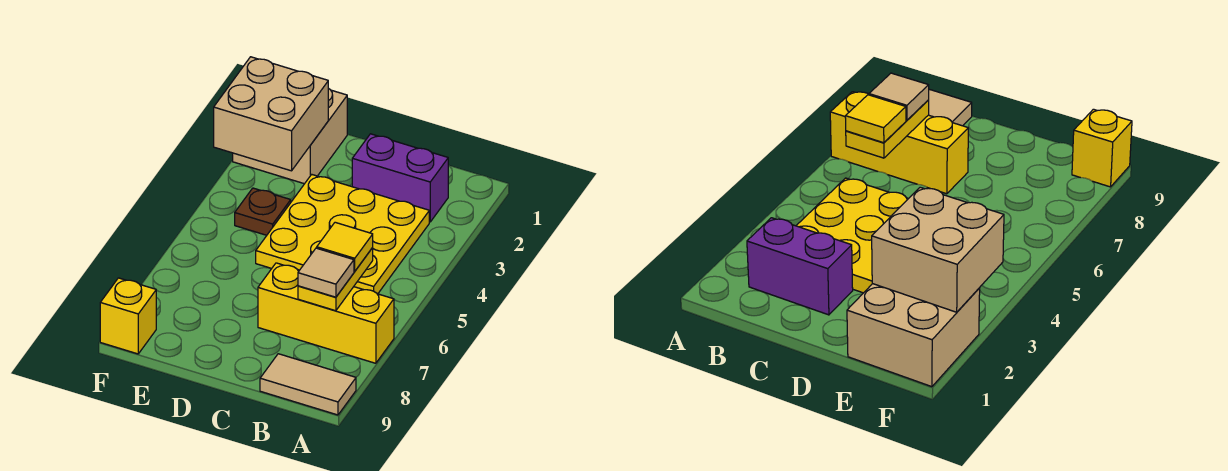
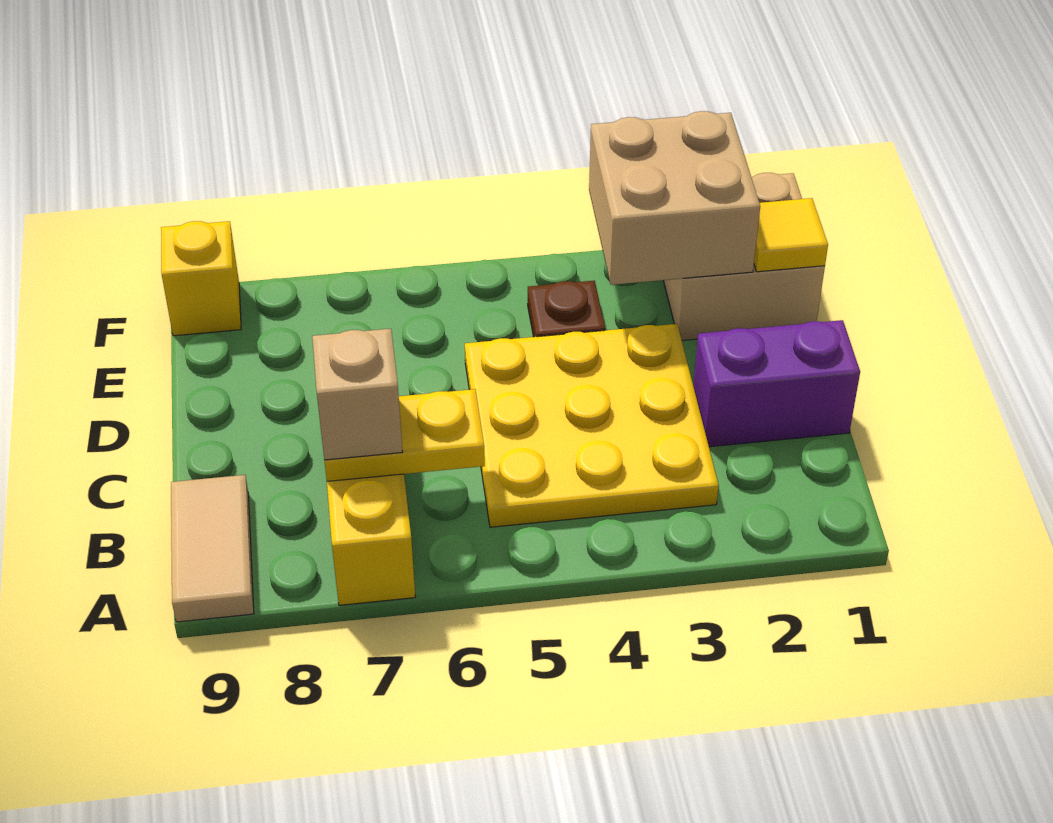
purple brick B2:C2 level 1 -> purple brick C1:C2 level 1
yellow tile B6 level 3 -> yellow tile E1 level 2
tan tile B7 level 3 -> tan brick B7 level 3

